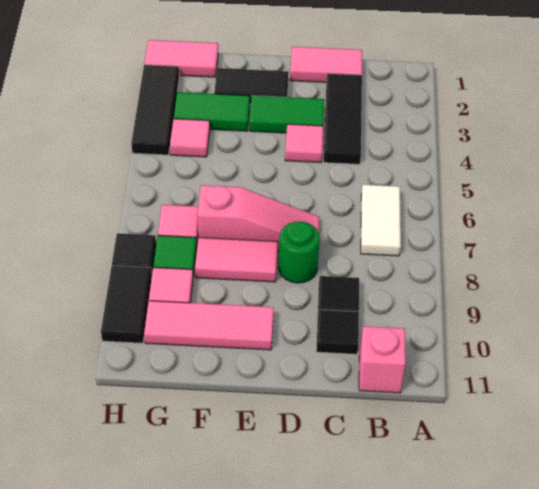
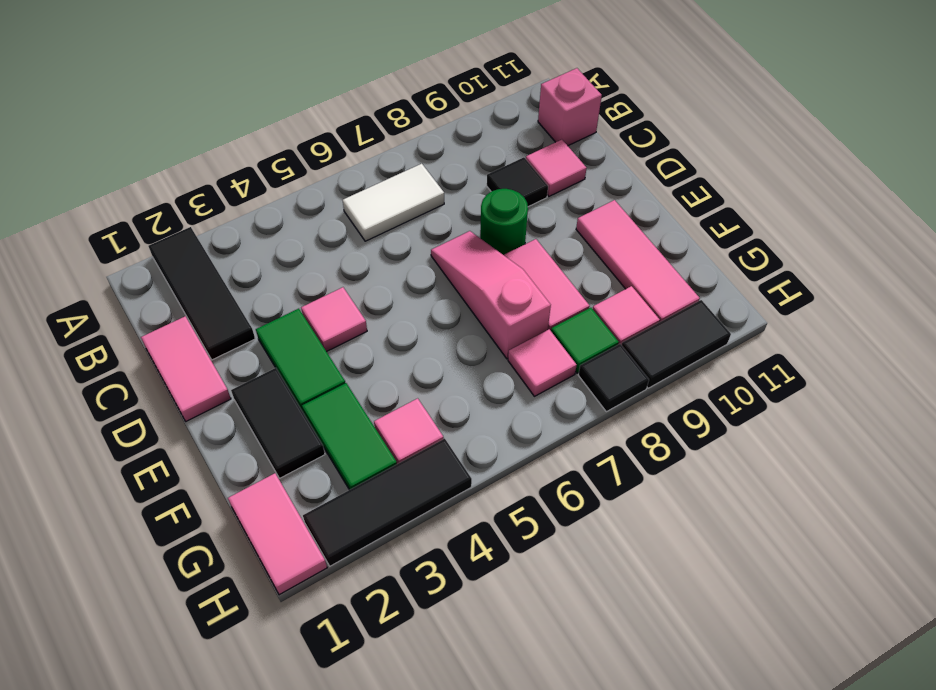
black tile C2:C4 level 1 -> black tile A2:C2 level 1
black tile C10 level 1 -> pink tile C10 level 1

